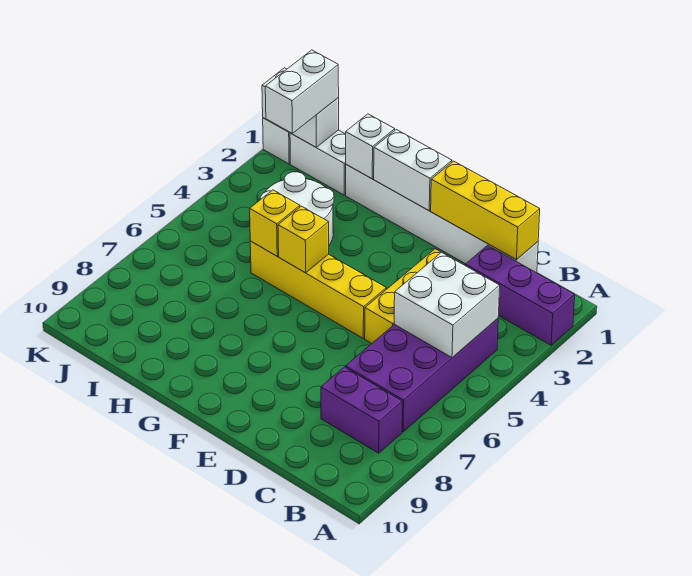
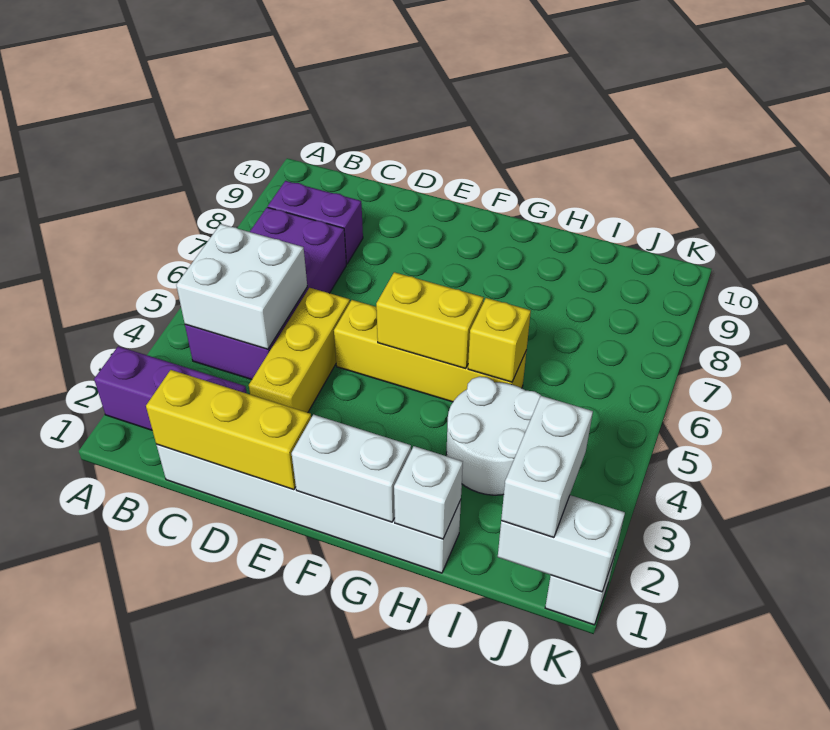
yellow brick G5 level 2 -> yellow brick F5:G5 level 2
white brick I1:J1 level 1 -> none

